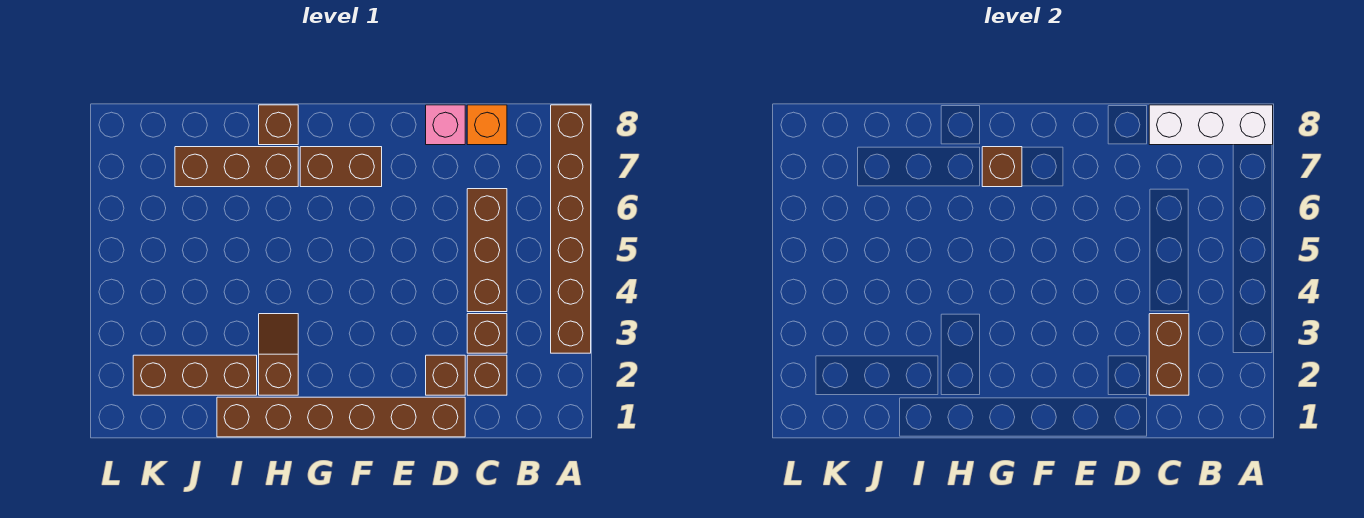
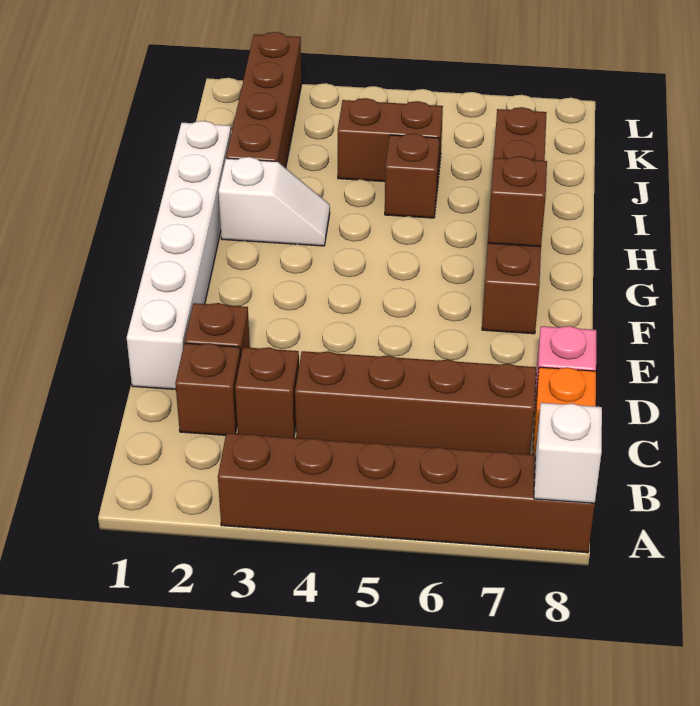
white brick A8:C8 level 2 -> white brick A8 level 2
brown brick C2:C3 level 2 -> brown brick J4:J5 level 1
brown brick C4:C6 level 1 -> brown brick C4:C7 level 1
brown brick D1:I1 level 1 -> white brick D1:I1 level 1
brown slope H2:H3 level 1 top 2 -> white slope H2:H3 level 1 top 2
brown brick H8 level 1 -> brown brick I5 level 1
brown brick I2:K2 level 1 -> brown brick I2:L2 level 1

